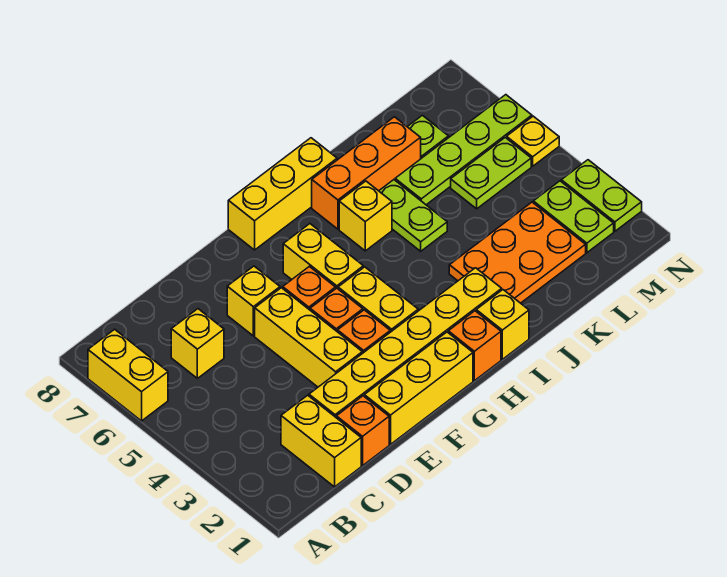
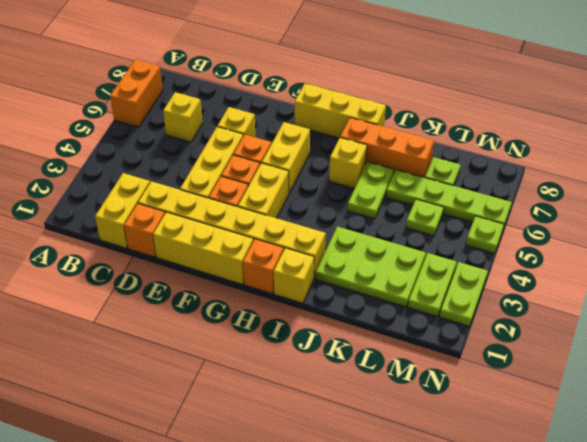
yellow brick A6:A7 level 1 -> orange brick A6:A7 level 1
orange plate J2:L3 level 1 -> lime plate J2:L3 level 1
lime plate L5:M5 level 1 -> lime plate L5 level 1
yellow plate N5 level 1 -> lime plate N5 level 1

